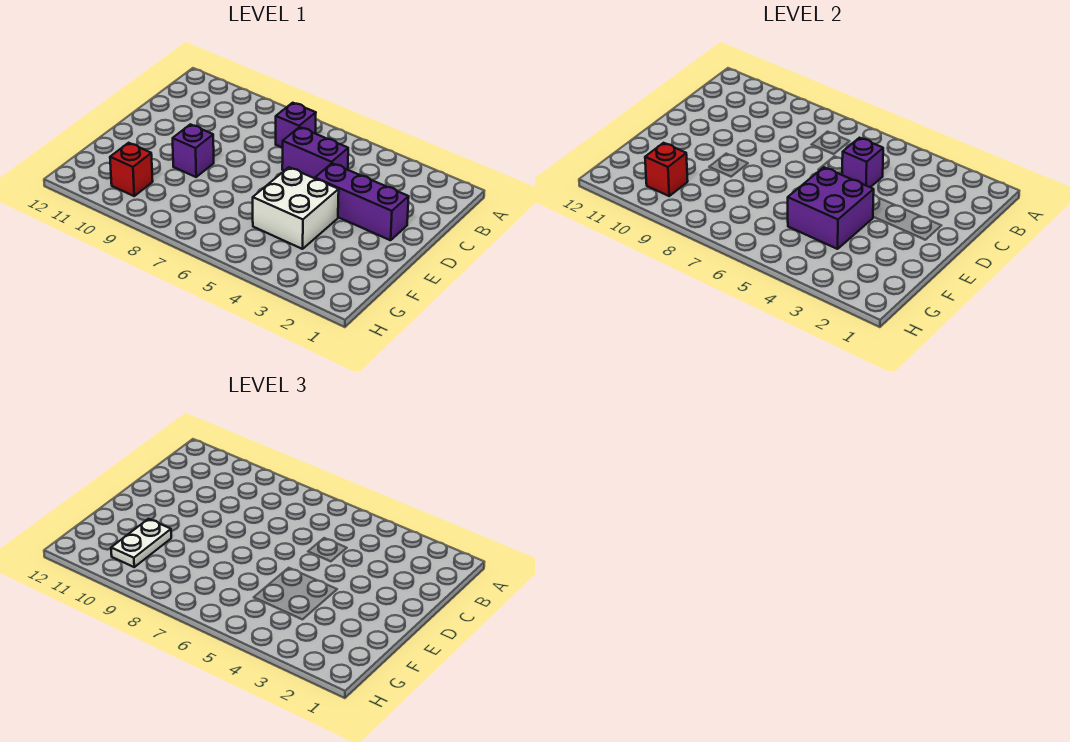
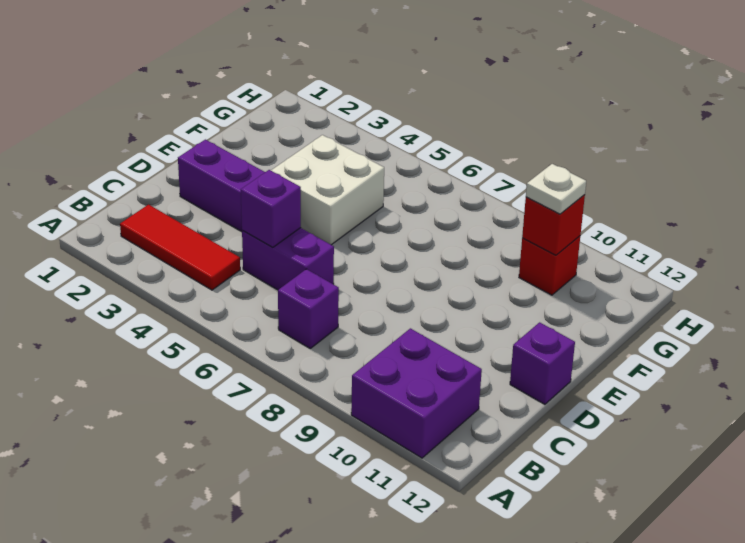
none -> red tile B2:B4 level 1
purple brick E4:F5 level 2 -> purple brick A10:B11 level 1
purple brick E9 level 1 -> purple brick D12 level 1
white plate F10:G10 level 3 -> white plate G10 level 3

